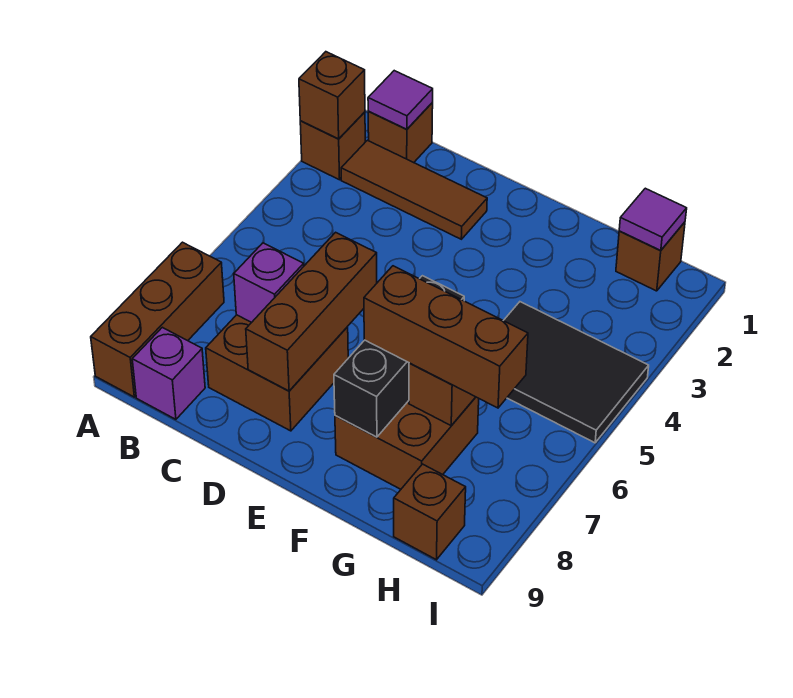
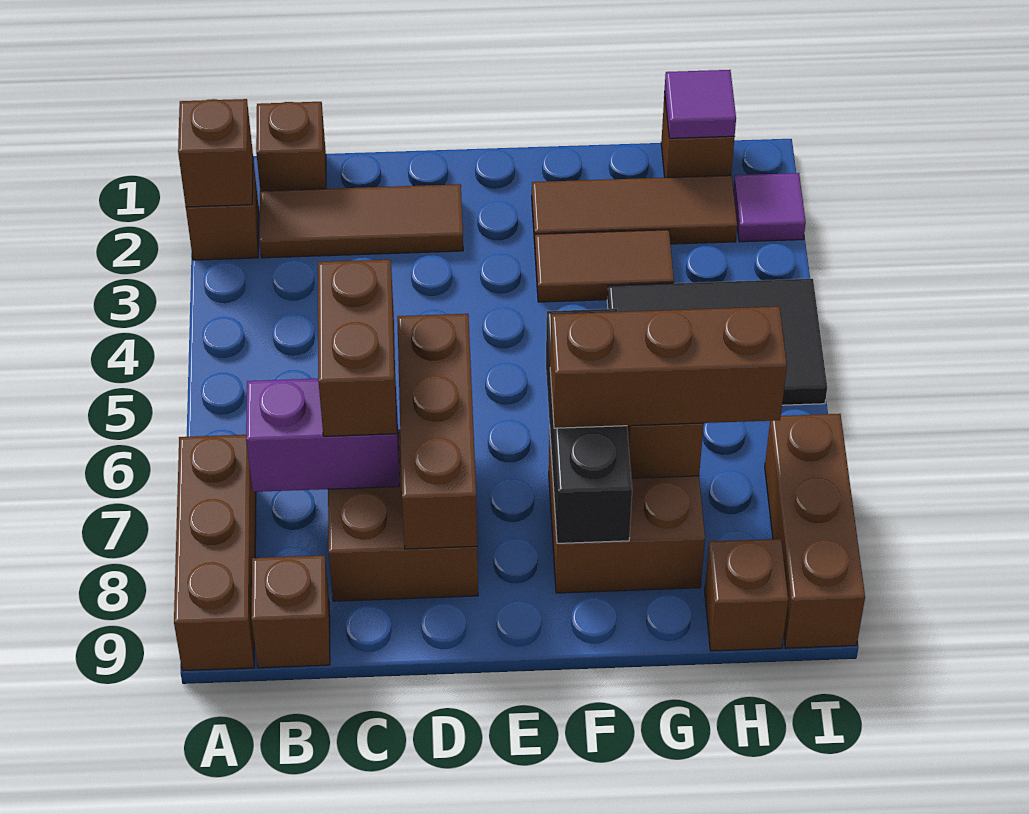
purple tile B1 level 2 -> purple tile I2 level 1
purple brick B9 level 1 -> brown brick B9 level 1
none -> brown brick C6:C7 level 3
purple brick C7 level 2 -> purple brick B7:C7 level 2
none -> brown tile F2:H2 level 1
none -> brown tile F3:G3 level 1
none -> brown brick I7:I9 level 1

